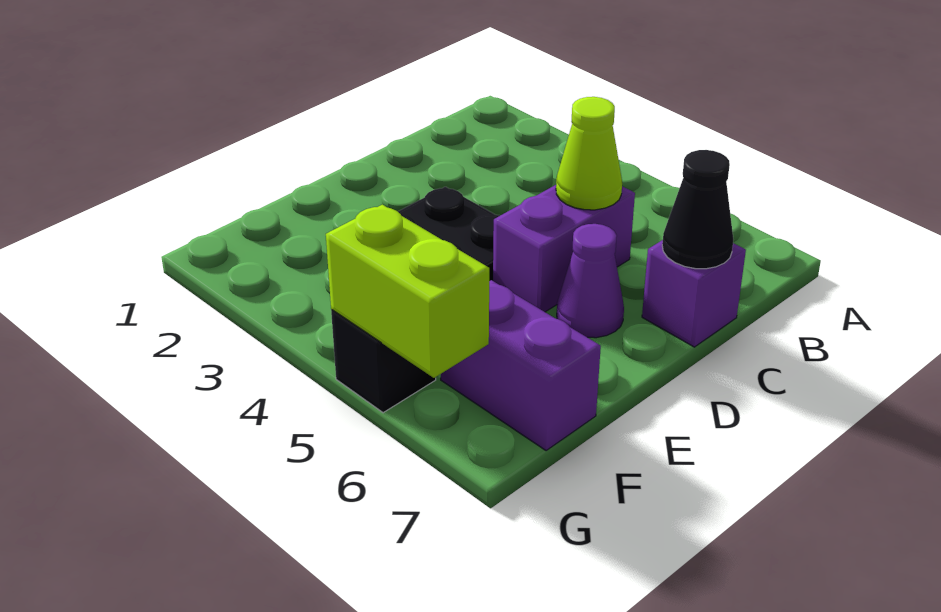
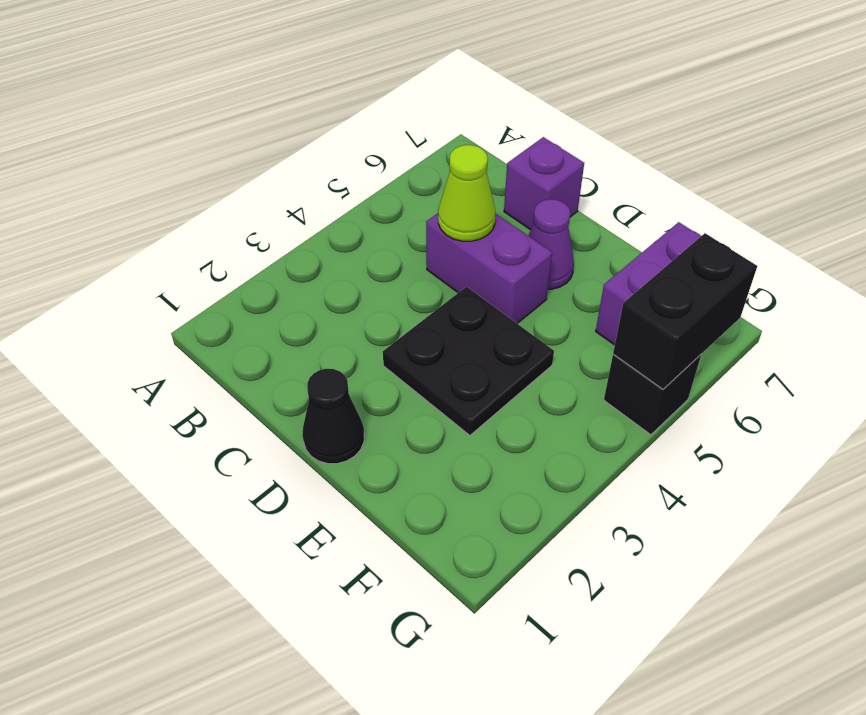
black cone C7 level 2 -> black cone D1 level 1
lime brick G5:G6 level 2 -> black brick G5:G6 level 2

